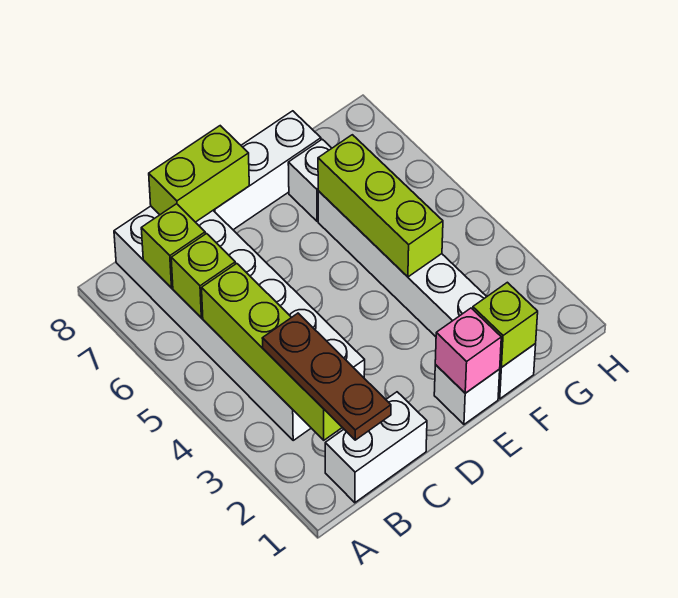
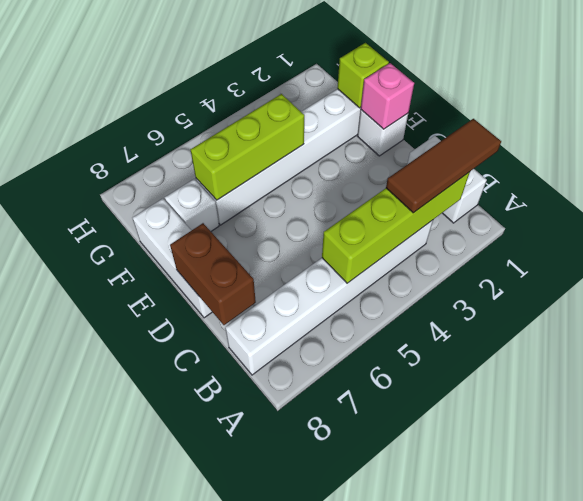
brown plate B1:B3 level 3 -> brown tile B1:B3 level 3
white brick B3:C8 level 1 -> white brick B3:B8 level 1
lime brick B6 level 2 -> none
lime brick B7 level 2 -> none
lime brick C8:D8 level 2 -> brown brick C8:D8 level 2

